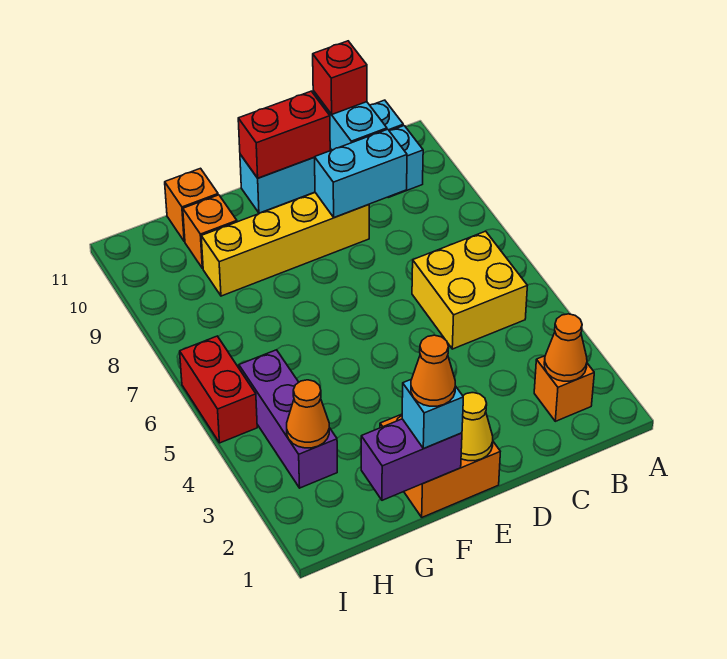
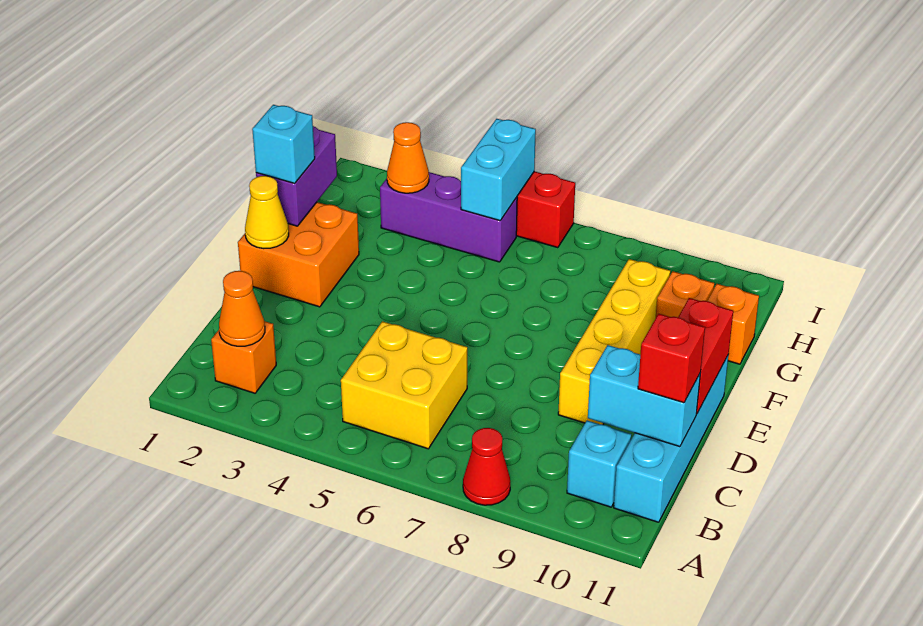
none -> red cone A8 level 1
cyan brick C9:D9 level 2 -> cyan brick H5:I5 level 2
orange cone F1 level 4 -> none

